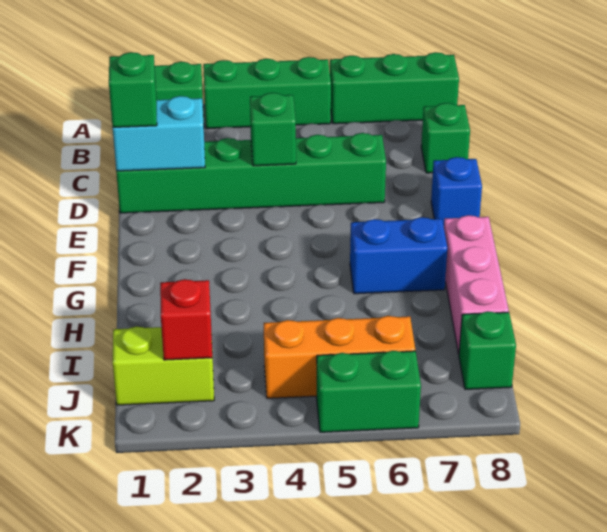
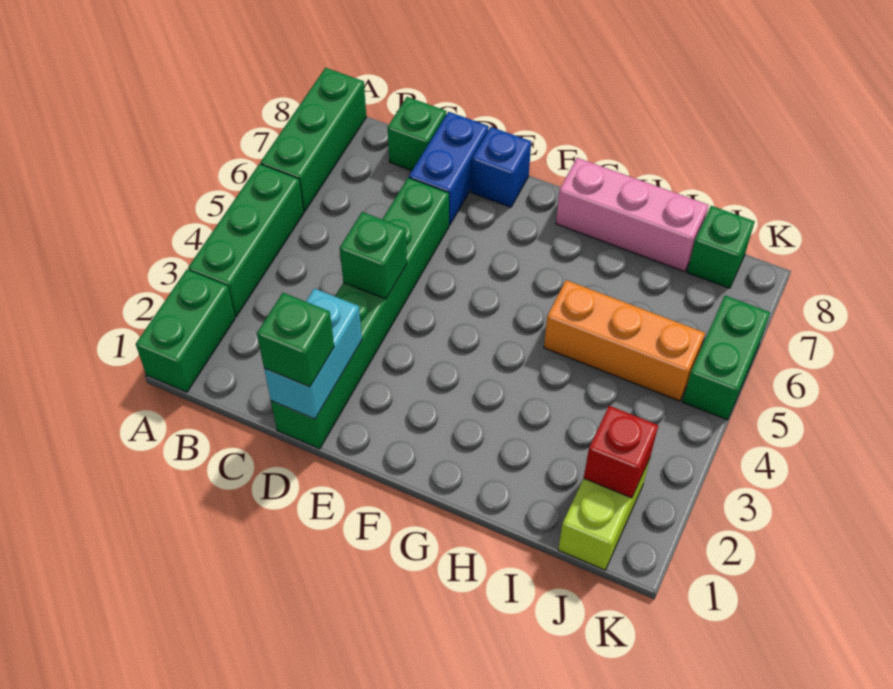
blue brick G6:G7 level 1 -> blue brick D7:D8 level 1
orange brick J4:J6 level 1 -> orange brick H5:J5 level 1

